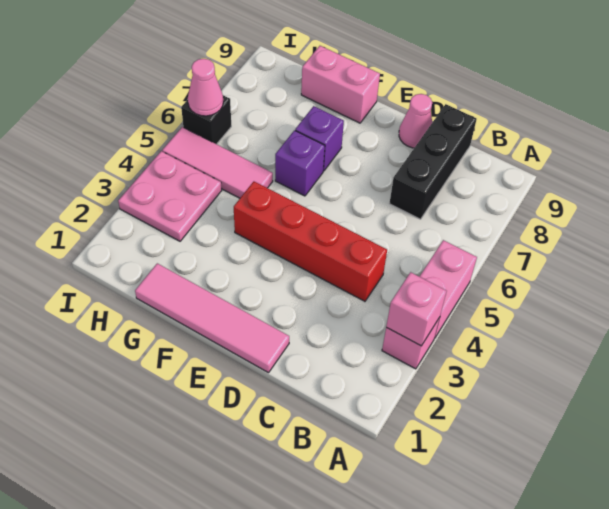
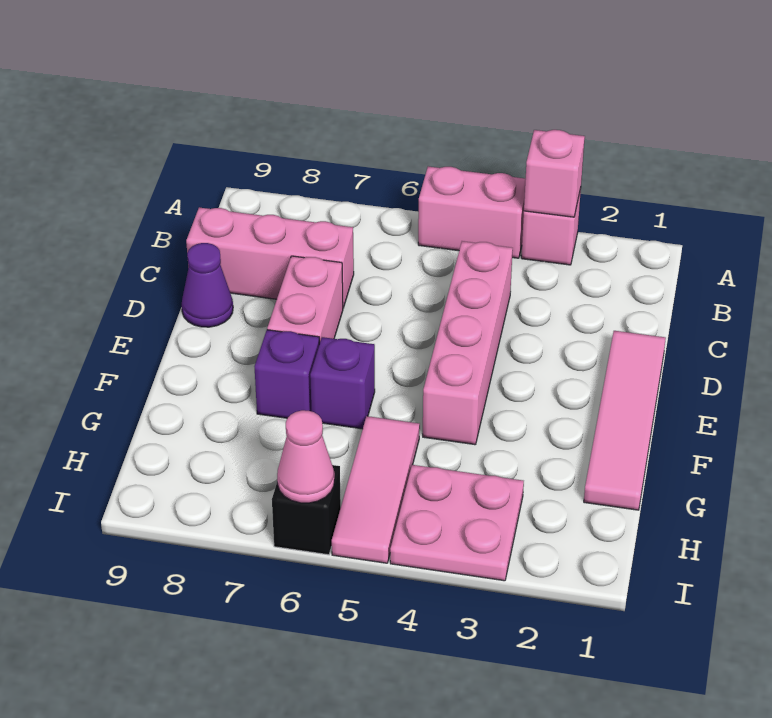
red brick C4:F4 level 1 -> pink brick C4:F4 level 1
black brick C7:C9 level 1 -> pink brick C7:C9 level 1
pink cone D9 level 1 -> purple cone D9 level 1
pink brick F9:G9 level 1 -> pink brick D7:E7 level 1

